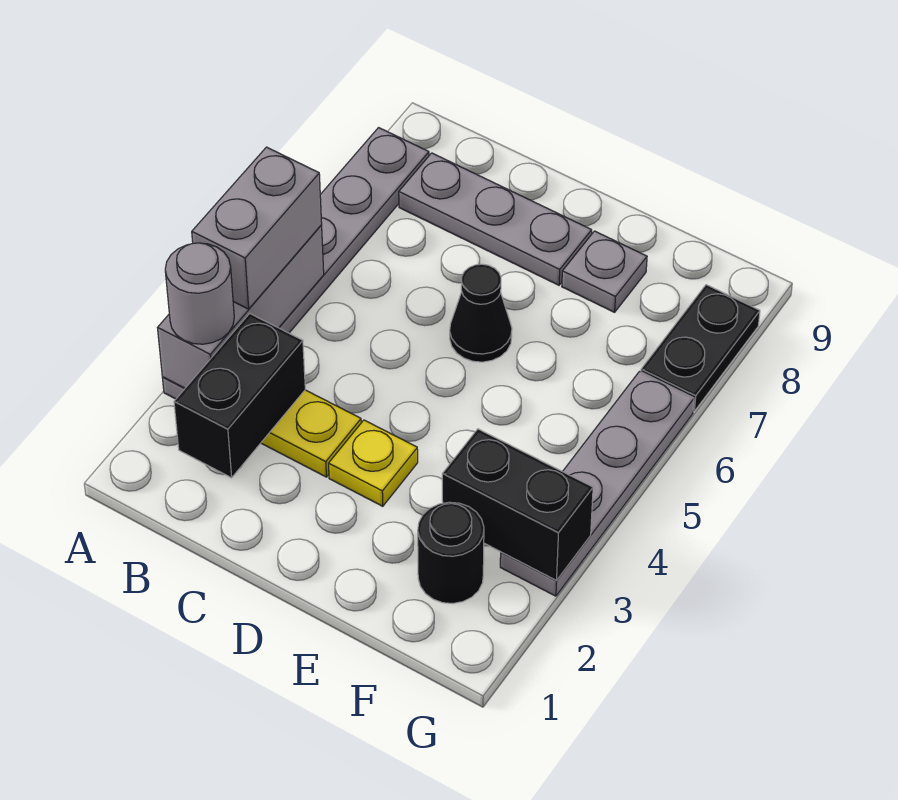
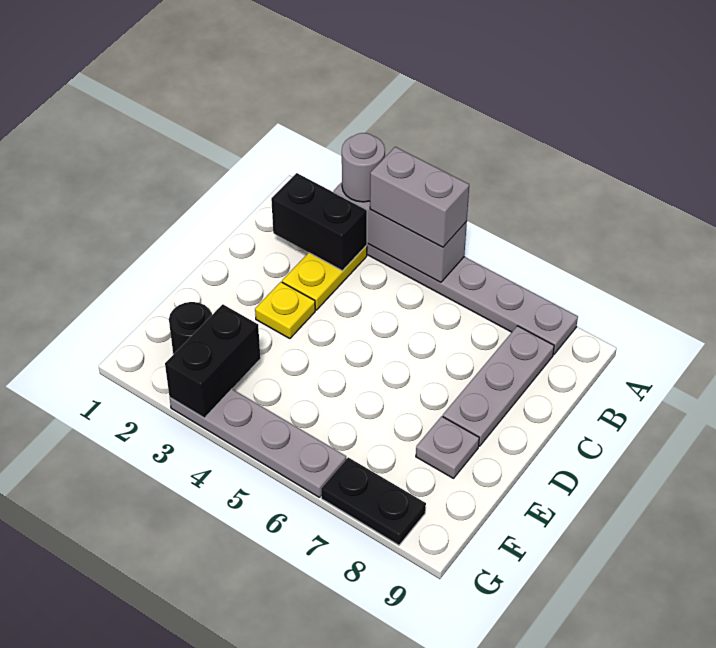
black cone D6 level 1 -> none

